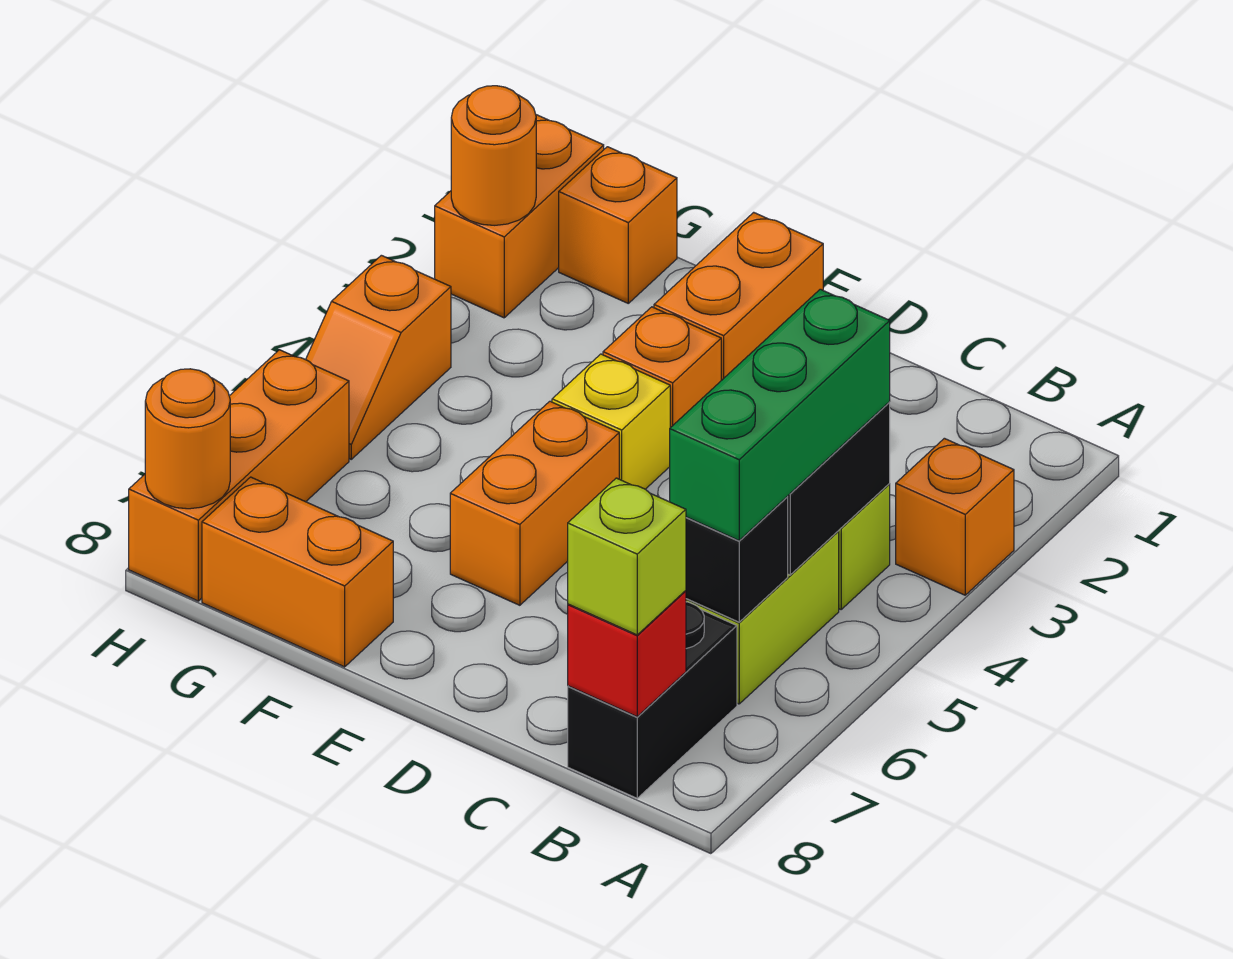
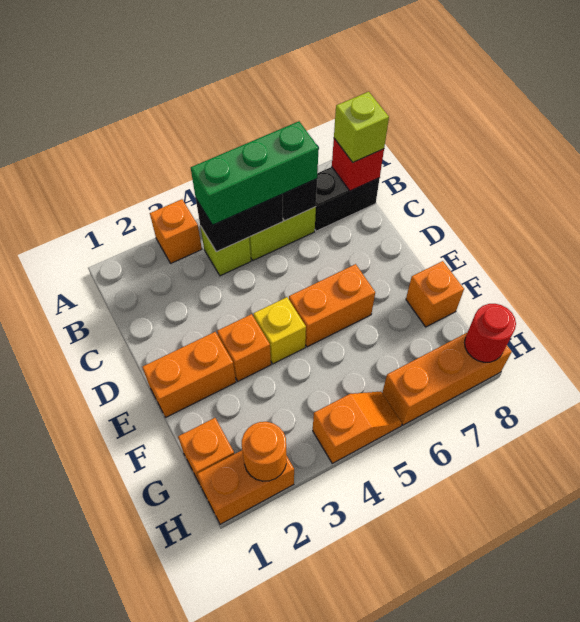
orange brick F8:G8 level 1 -> orange brick F8 level 1
orange round brick H8 level 2 -> red round brick H8 level 2

